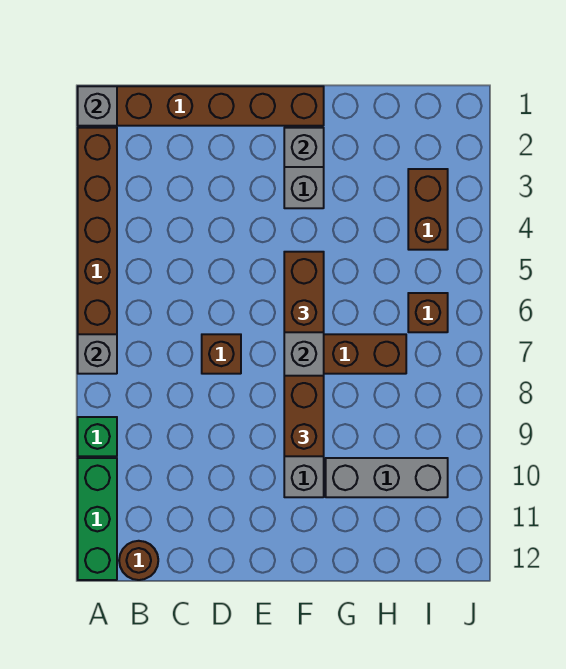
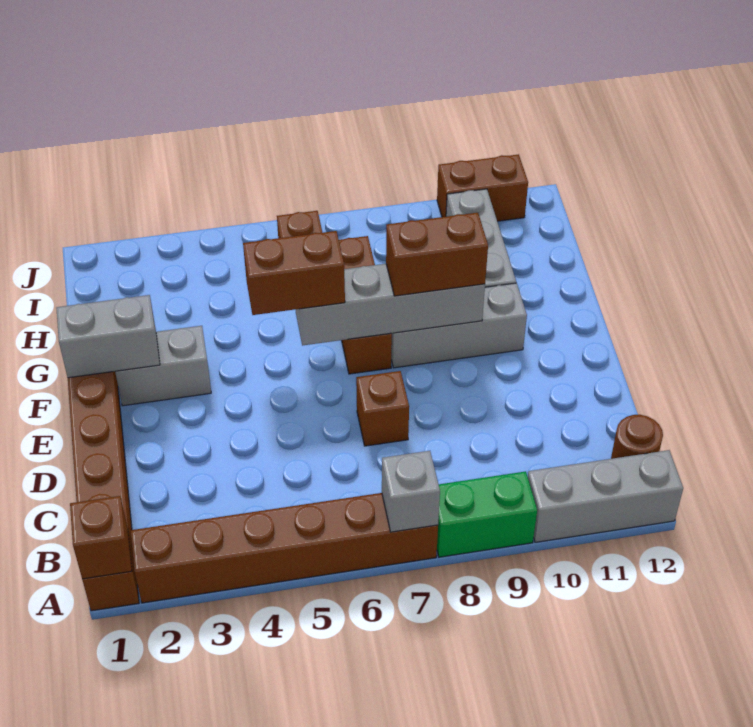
grey brick A1 level 2 -> brown brick A1 level 2
green brick A9 level 1 -> green brick A8:A9 level 1
green brick A10:A12 level 1 -> grey brick A10:A12 level 1
grey brick F2 level 2 -> grey brick F1:F2 level 2
brown brick I3:I4 level 1 -> brown brick J10:J11 level 1

